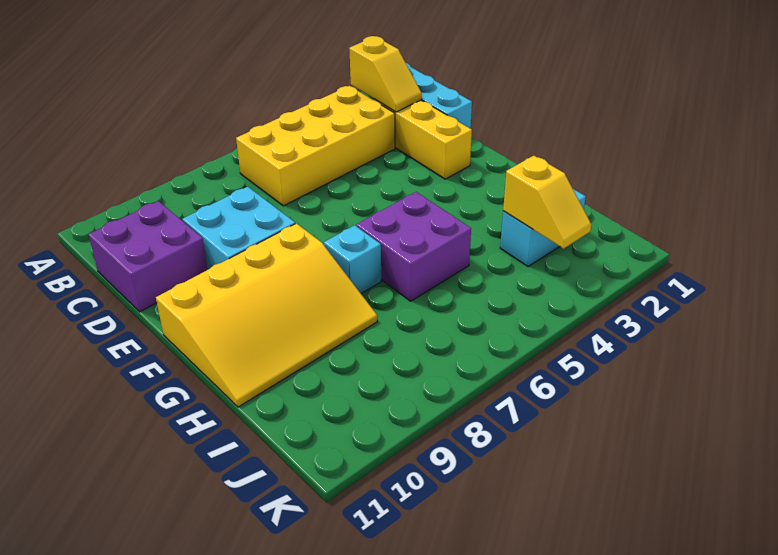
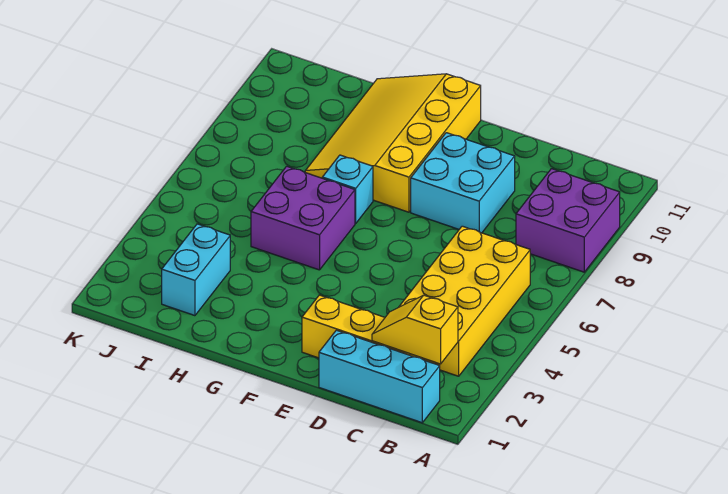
purple brick C10:D11 level 1 -> purple brick A8:B9 level 1
yellow slope I3:J3 level 2 top I -> none

